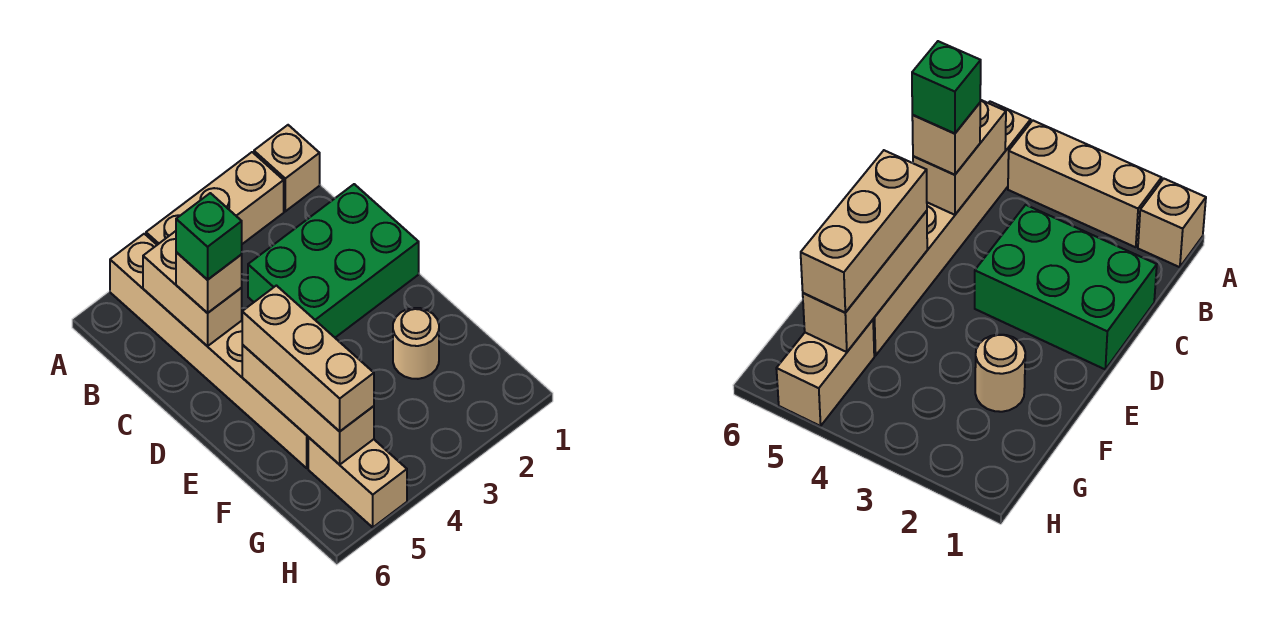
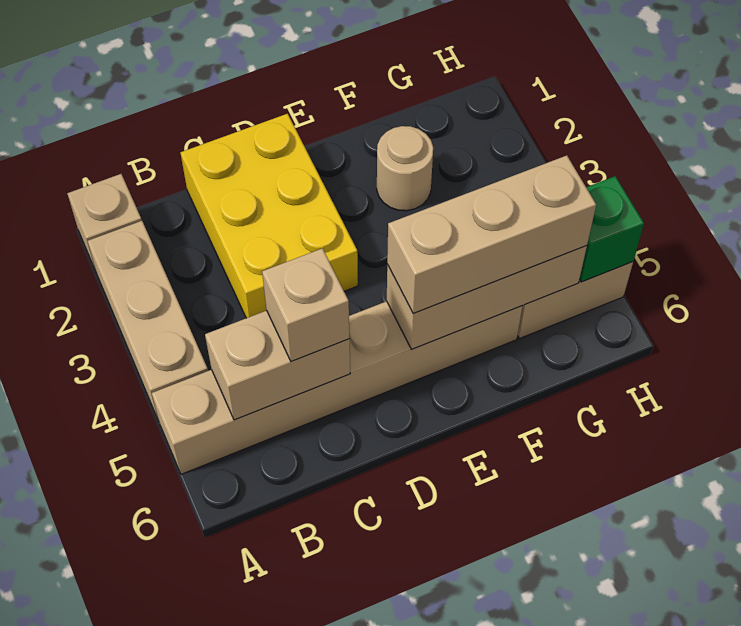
green brick C1:D3 level 1 -> yellow brick C1:D3 level 1
green brick C5 level 4 -> green brick H5 level 2

